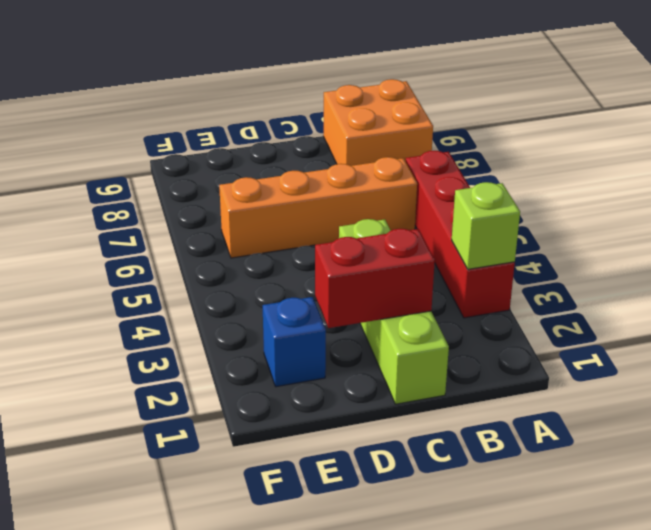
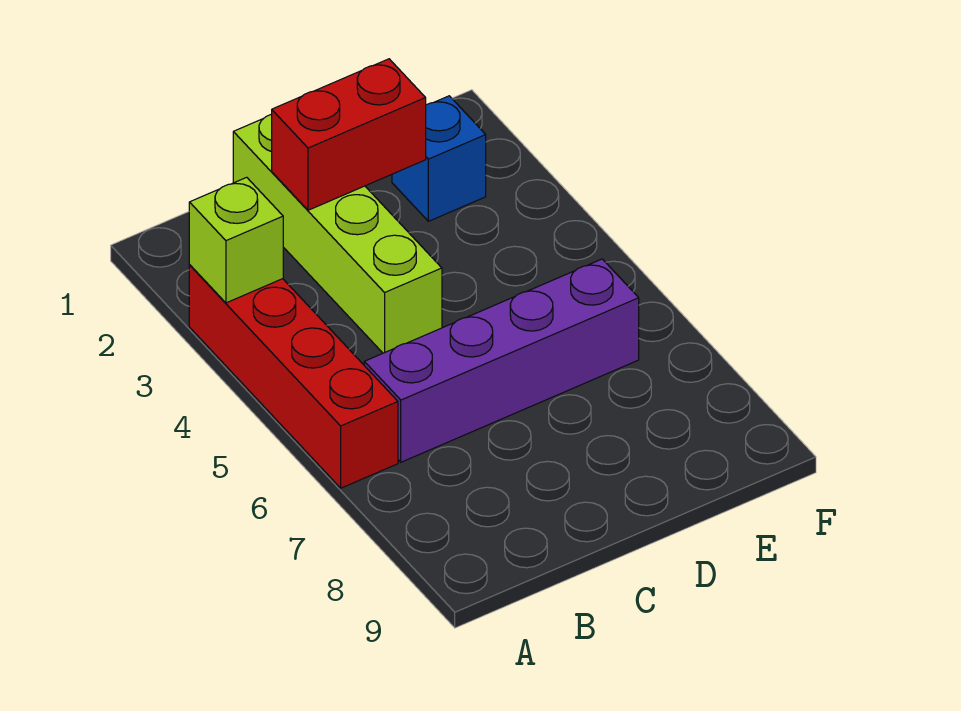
orange brick A8:B9 level 1 -> none
orange brick B6:E6 level 1 -> purple brick B6:E6 level 1

